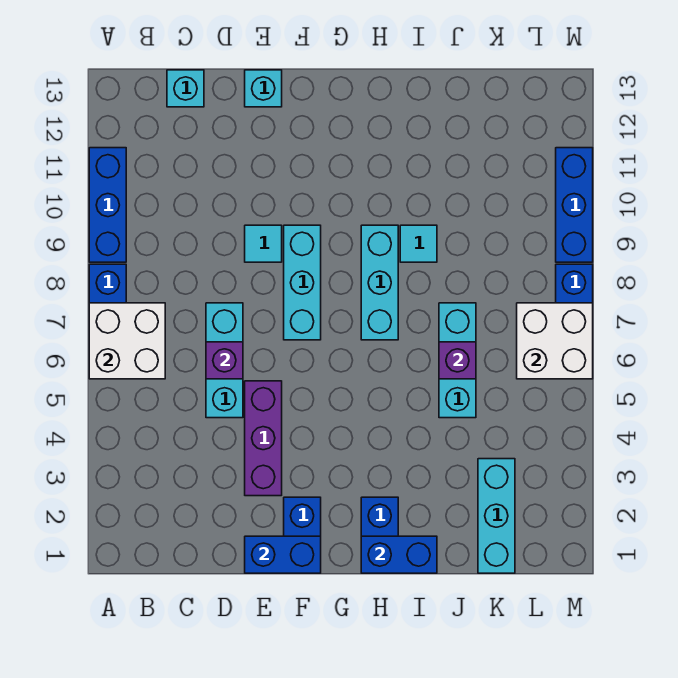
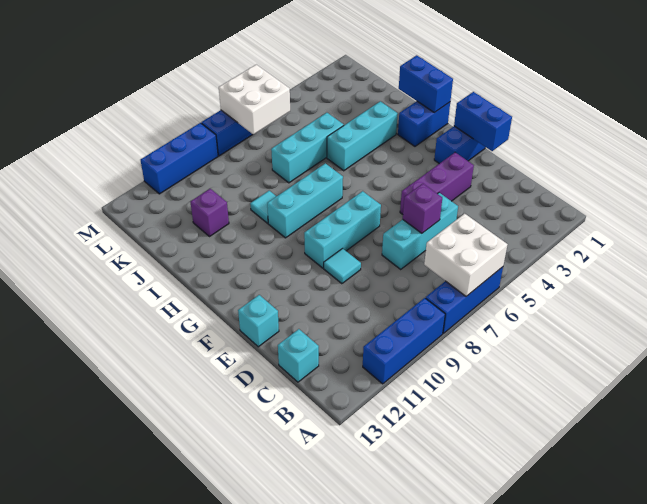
purple brick J6 level 2 -> purple brick J11 level 1
cyan brick K1:K3 level 1 -> cyan brick I3:I5 level 1

